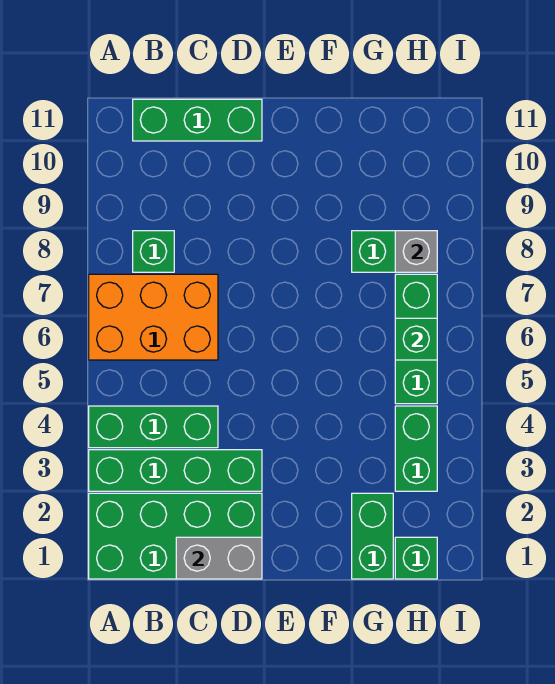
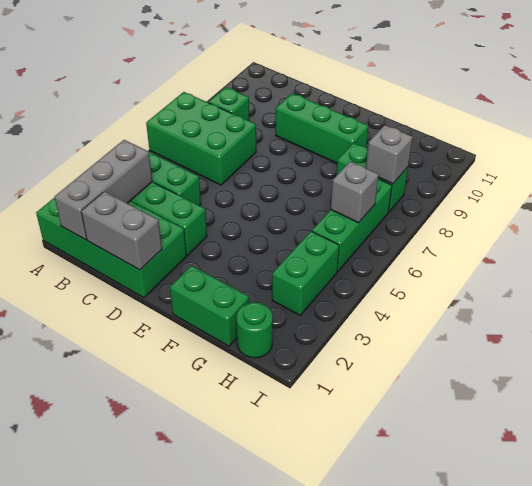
orange brick A6:C7 level 1 -> green brick A6:C7 level 1
none -> grey brick B1:B3 level 2
green brick B11:D11 level 1 -> green brick D9:F9 level 1
green brick G1:G2 level 1 -> green brick F1:G1 level 1
green brick H1 level 1 -> green round brick H1 level 1
green brick H6 level 2 -> grey brick H6 level 2

